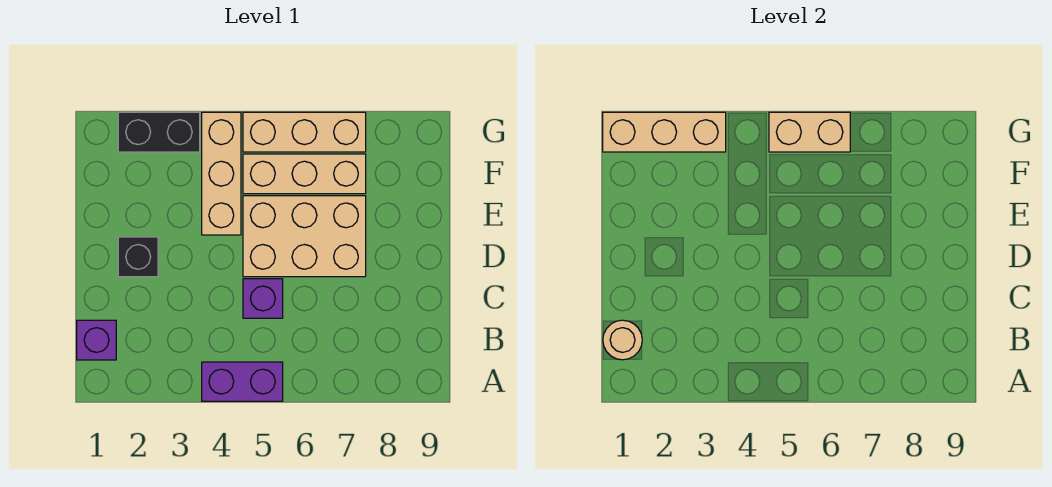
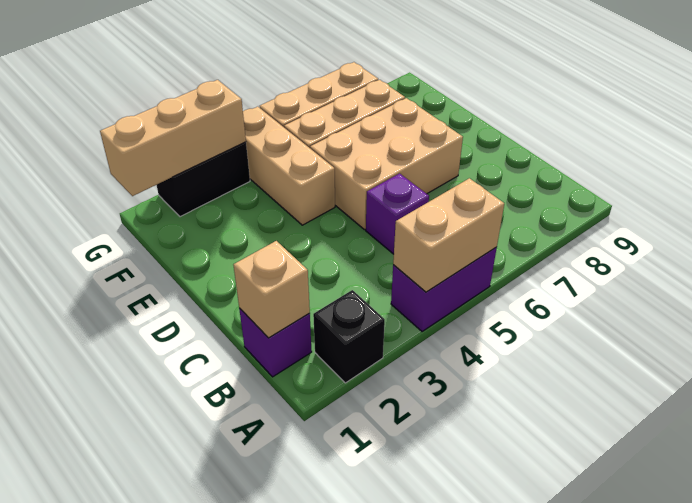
tan round brick B1 level 2 -> tan brick B1 level 2
black brick D2 level 1 -> black brick A2 level 1
tan brick G5:G6 level 2 -> tan brick A4:A5 level 2

